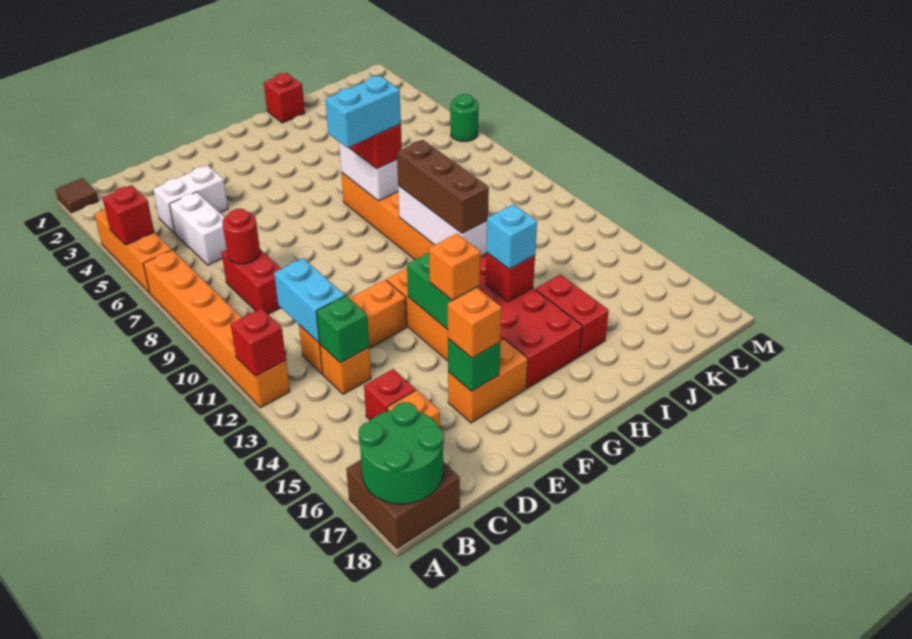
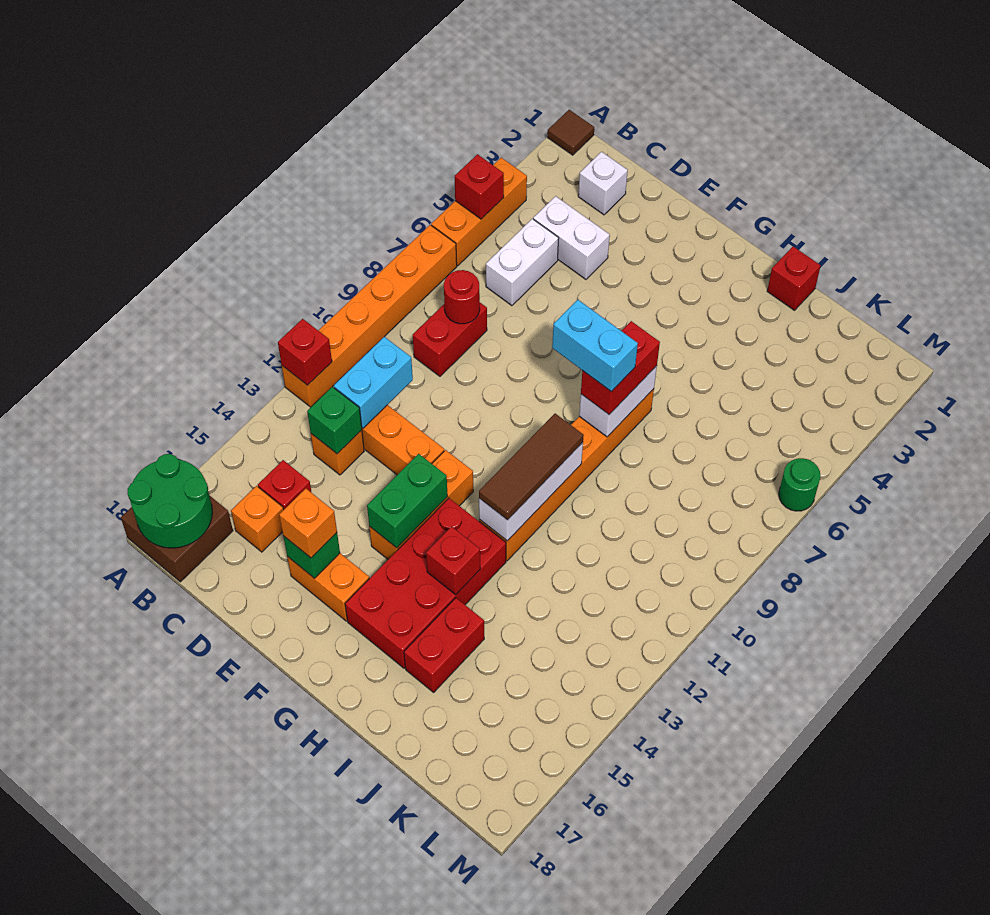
none -> white brick C2 level 1
orange brick F14 level 3 -> none
brown brick H10:H12 level 3 -> brown tile H10:H12 level 3
cyan brick H14 level 3 -> none

